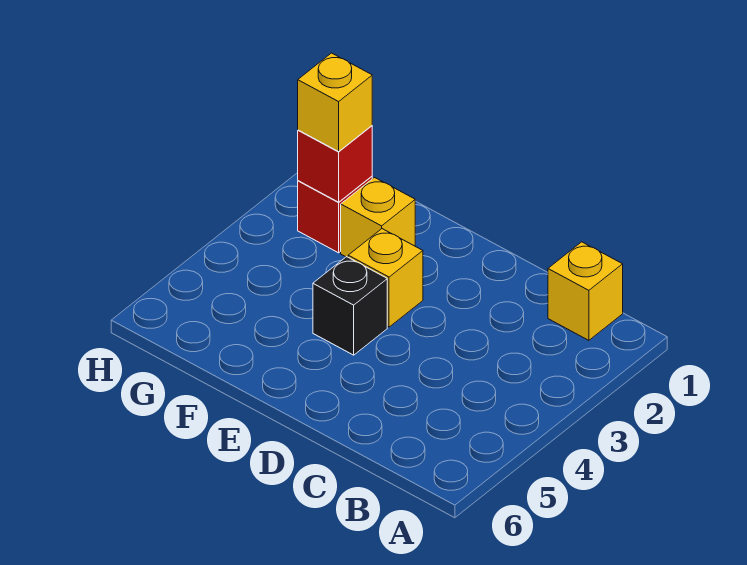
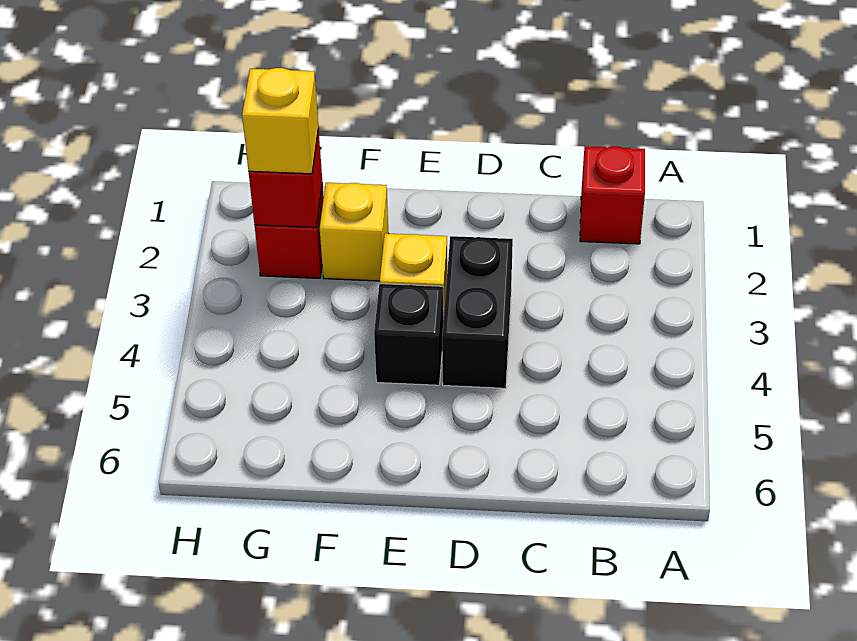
yellow brick B1 level 1 -> red brick B1 level 1
none -> black brick D3:D4 level 1

